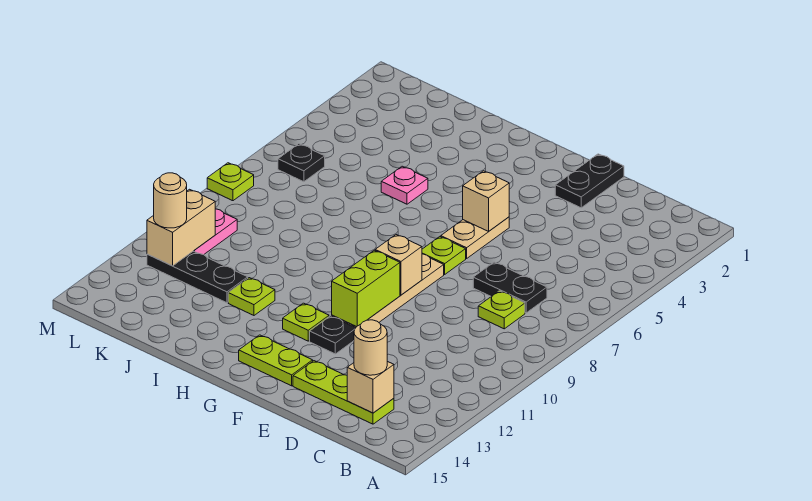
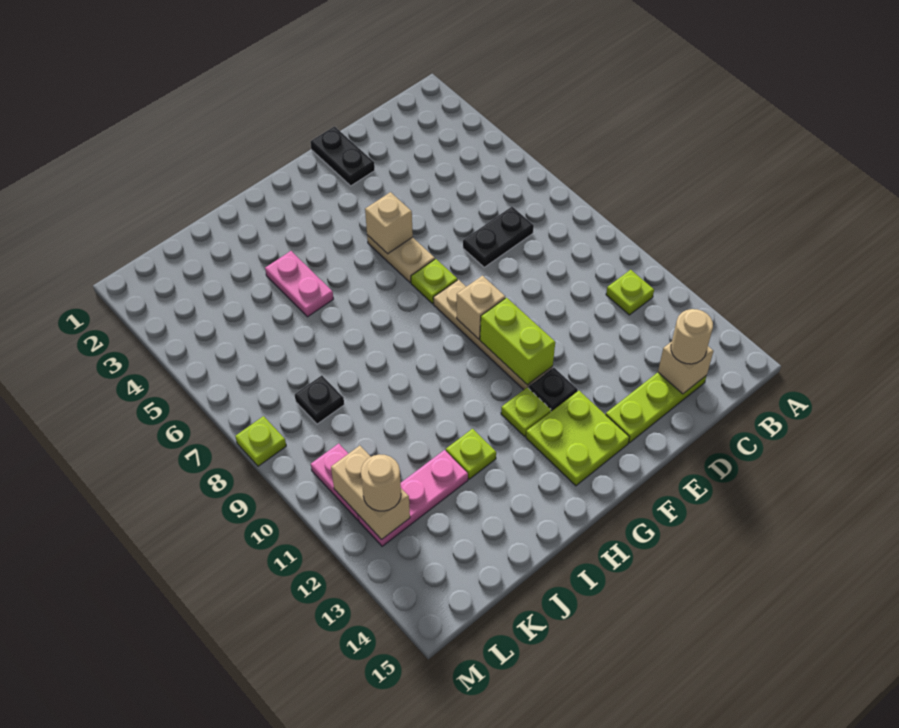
lime plate C8 level 1 -> lime plate B11 level 1
lime plate F14:G14 level 1 -> lime plate F13:G14 level 1
pink plate I5 level 1 -> pink plate I4:I5 level 1
black plate J12:L12 level 1 -> pink plate J12:L12 level 1
black plate L6 level 1 -> black plate K8 level 1

